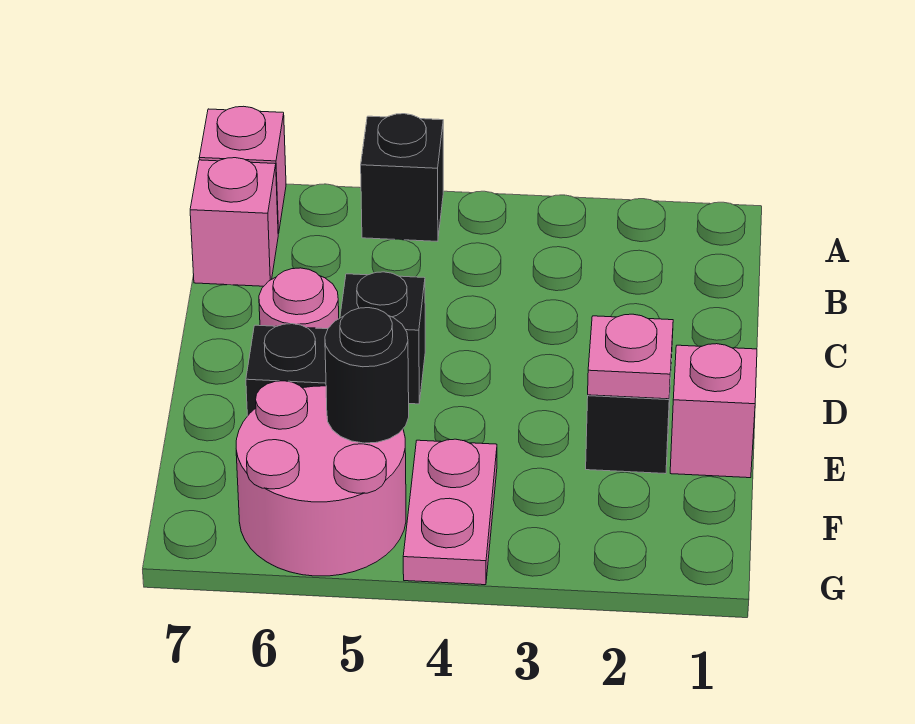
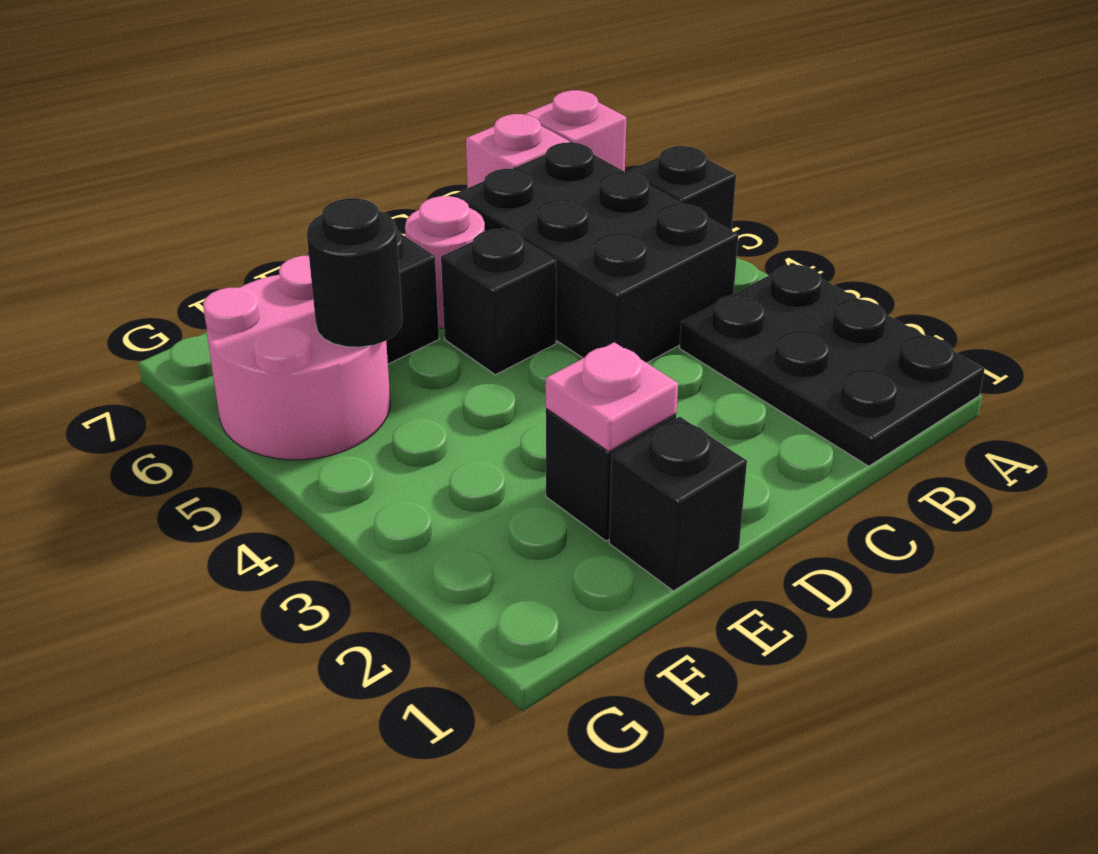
none -> black plate A1:B3 level 1
none -> black brick B4:C6 level 1
pink brick E1 level 1 -> black brick E1 level 1
pink plate F4:G4 level 1 -> none

